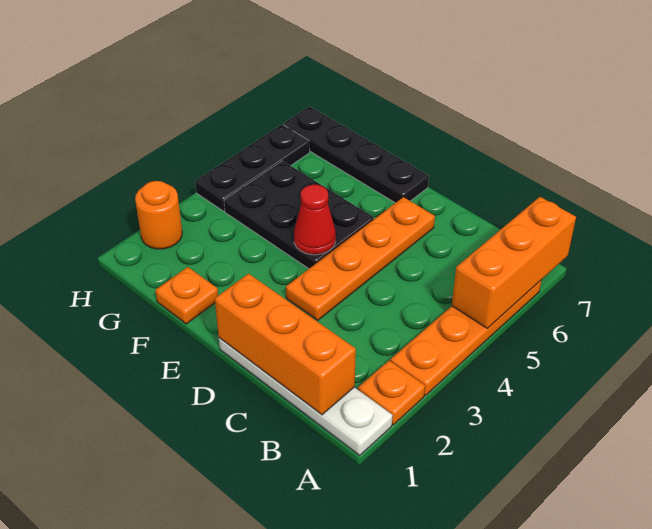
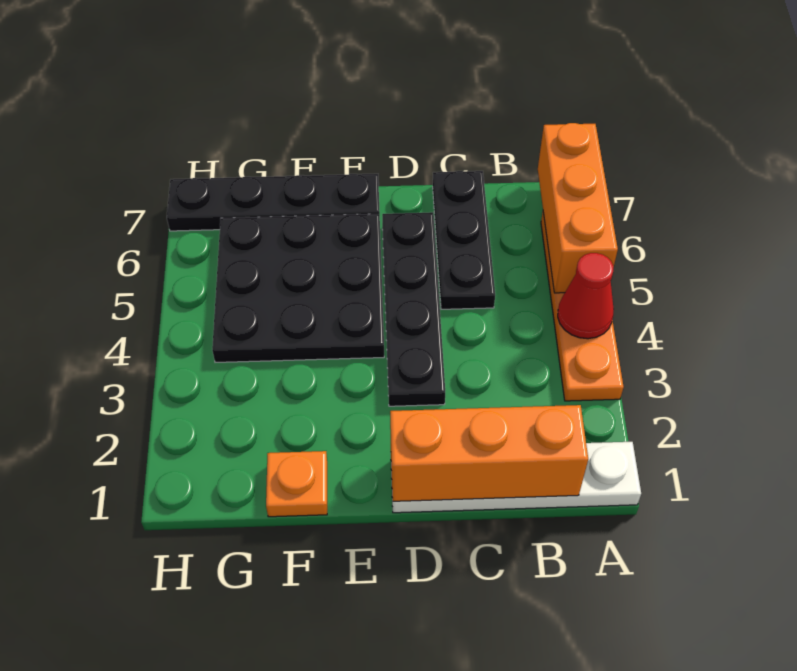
orange plate A2 level 1 -> none
orange plate D3:D6 level 1 -> black plate D3:D6 level 1
black plate E4:G5 level 1 -> black plate E4:G6 level 1
red cone E4 level 2 -> red cone A4 level 2
orange round brick H2 level 1 -> none
black plate H4:H6 level 1 -> black plate C5:C7 level 1

